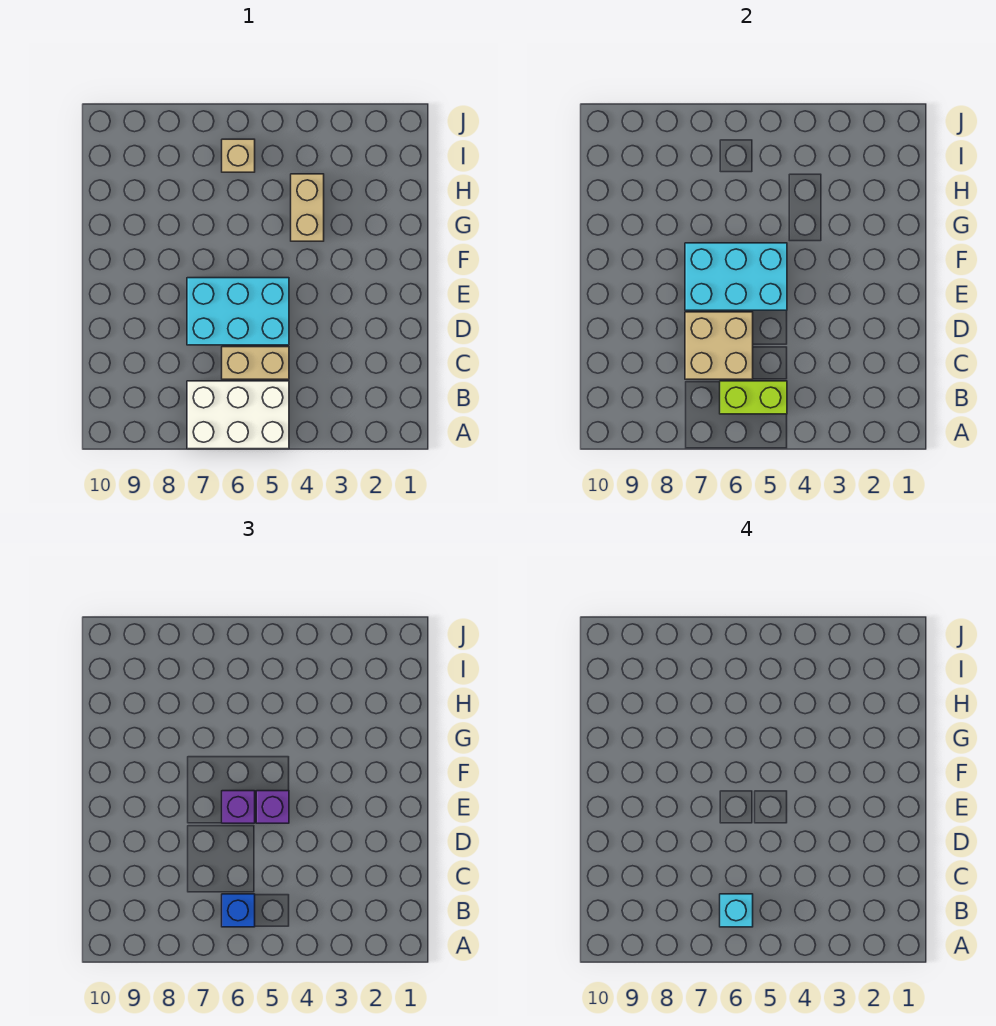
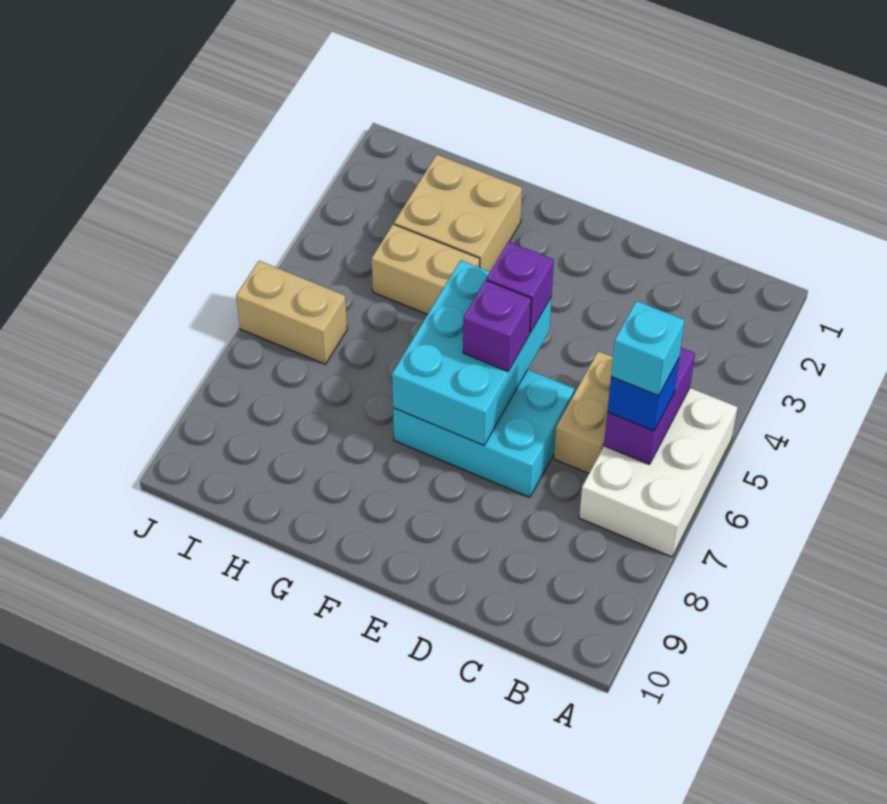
lime brick B5:B6 level 2 -> purple brick B5:B6 level 2
tan brick C6:D7 level 2 -> tan brick G2:H3 level 1
cyan brick D5:E7 level 1 -> cyan brick D6:F7 level 1
tan brick I6 level 1 -> tan brick I6:J6 level 1

